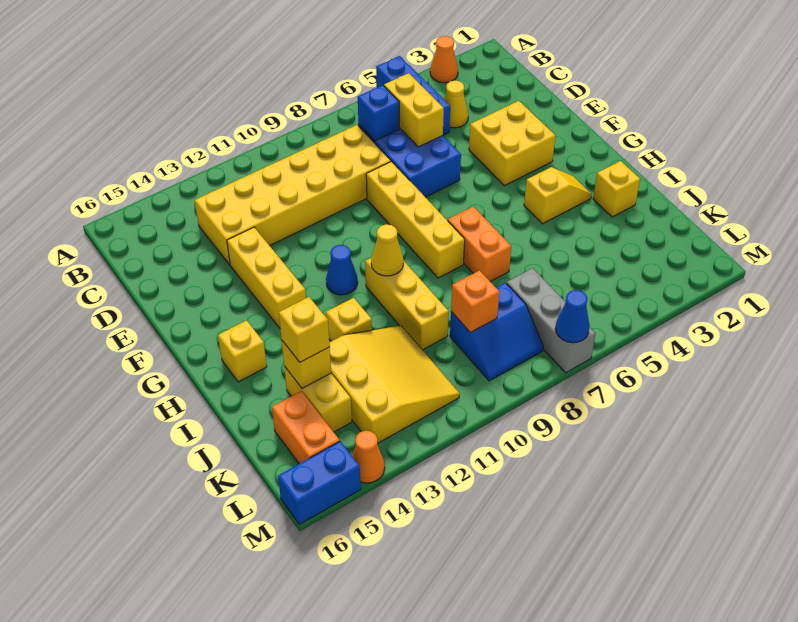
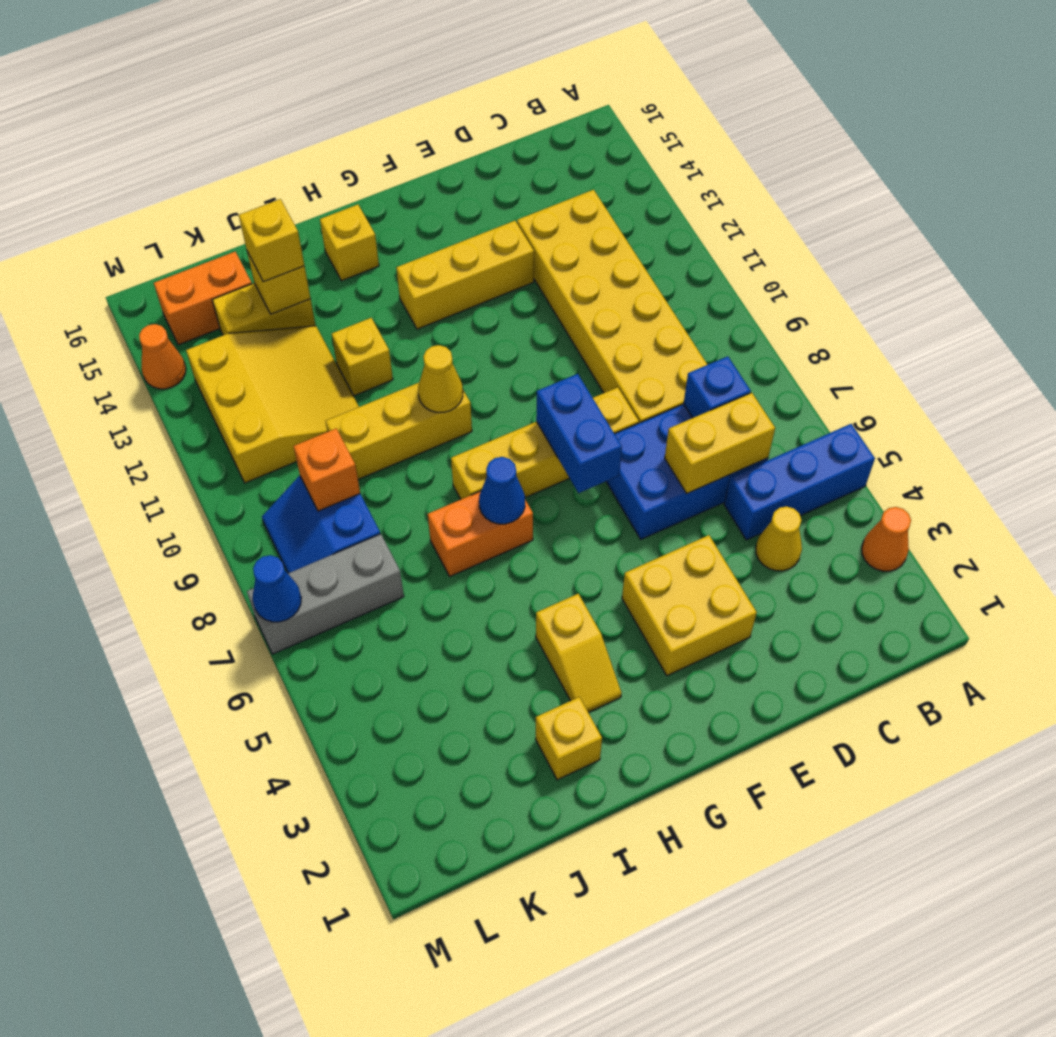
blue cone G11 level 1 -> blue cone H7 level 2
yellow slope J11:L13 level 1 top 13 -> yellow slope J11:L13 level 1 top L
blue brick M15:M16 level 1 -> blue brick F7:F8 level 2

